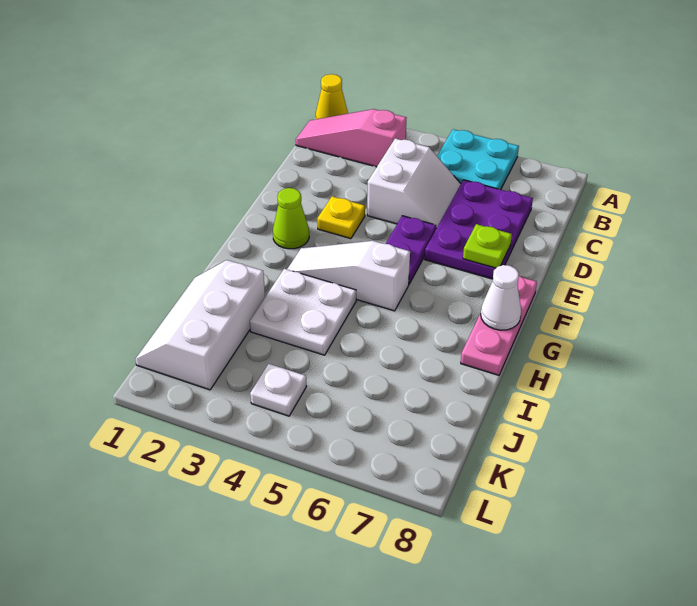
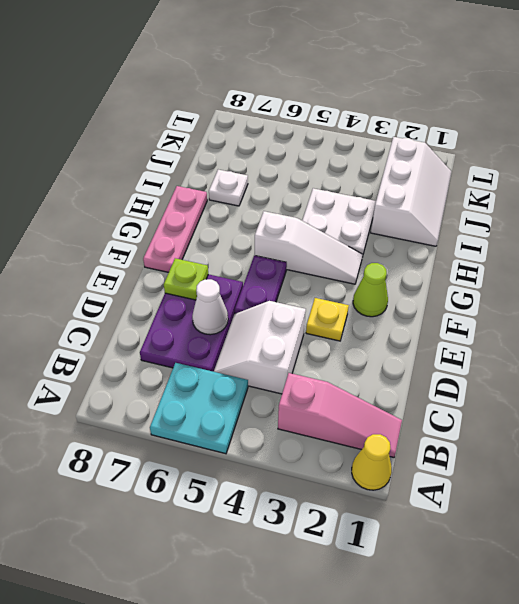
white cone G8 level 2 -> white cone D6 level 2
white plate K4 level 1 -> white plate I7 level 1

